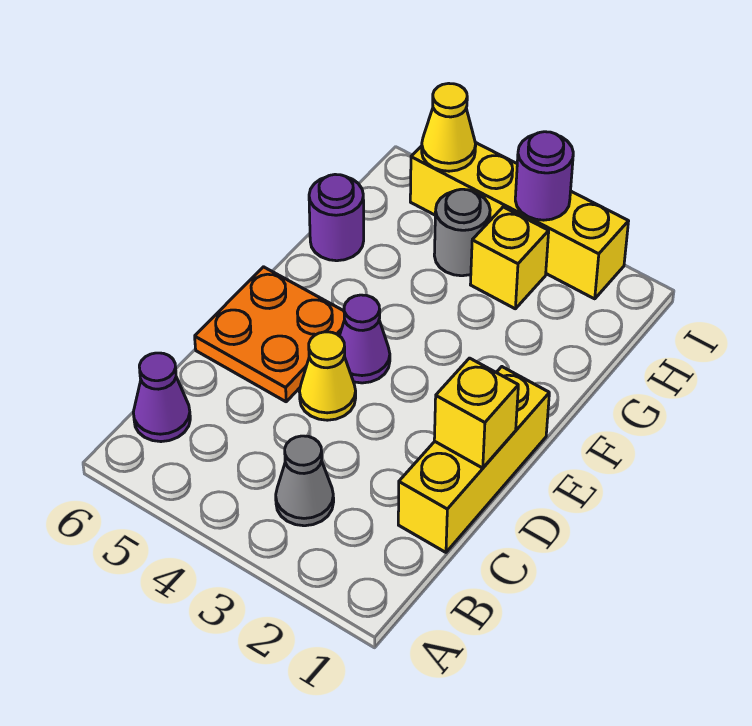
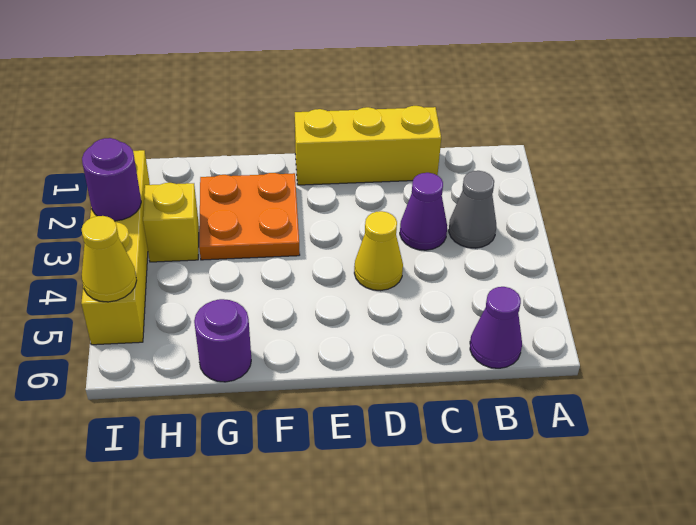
yellow brick D1 level 2 -> none
orange plate D5:E6 level 1 -> orange plate F2:G3 level 1
purple cone E4 level 1 -> purple cone C3 level 1
grey round brick H4 level 1 -> none

